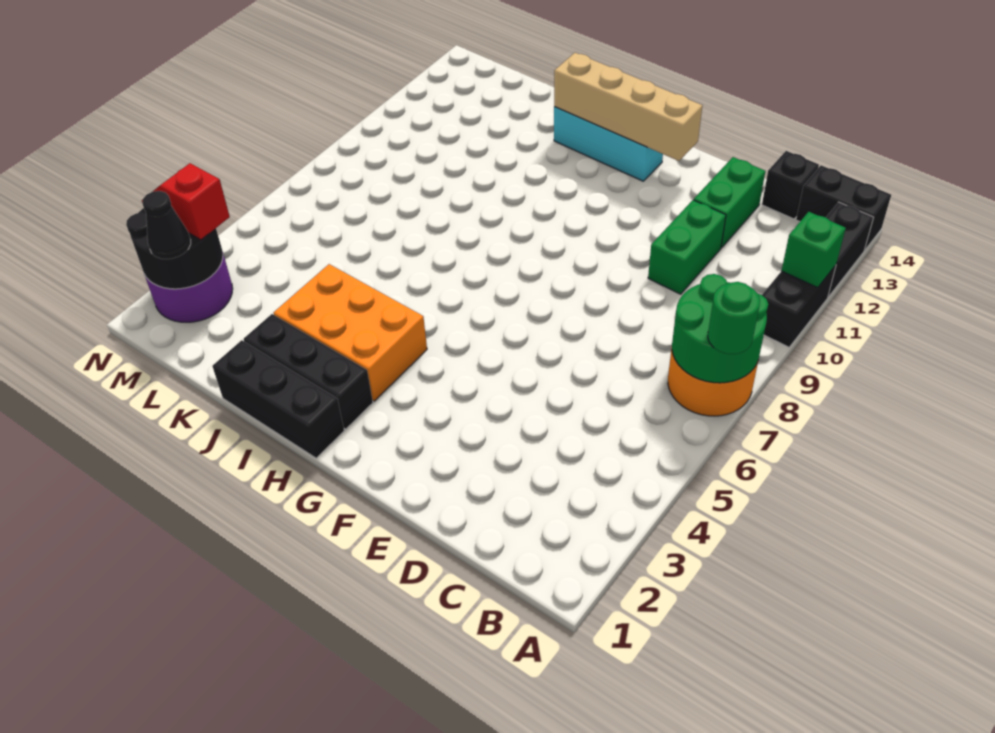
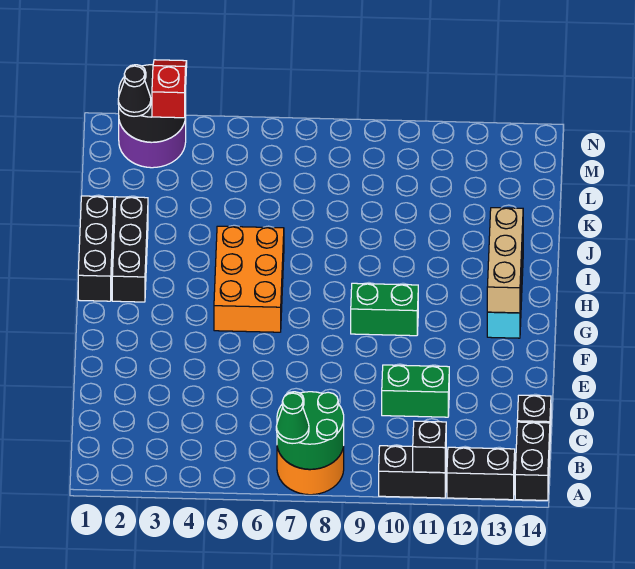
green round brick A7 level 3 -> green cone A7 level 3
green brick A11 level 2 -> black brick A11 level 2
green brick D12:D13 level 1 -> green brick G9:G10 level 1
tan brick F13:I13 level 2 -> tan brick G13:I13 level 2
orange brick H3:J4 level 1 -> orange brick G5:I6 level 1

